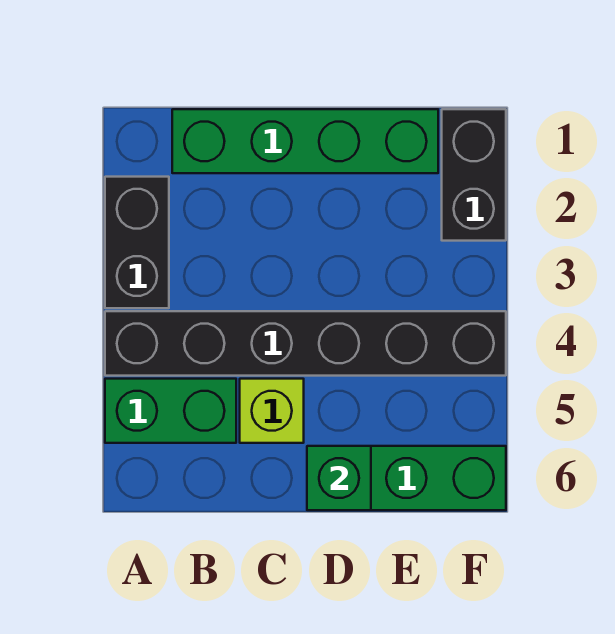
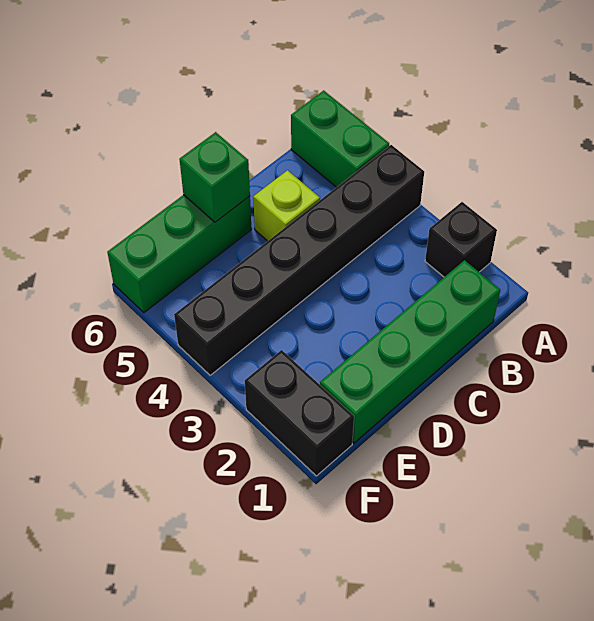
black brick A2:A3 level 1 -> black brick A2 level 1
green brick A5:B5 level 1 -> green brick A5:A6 level 1

